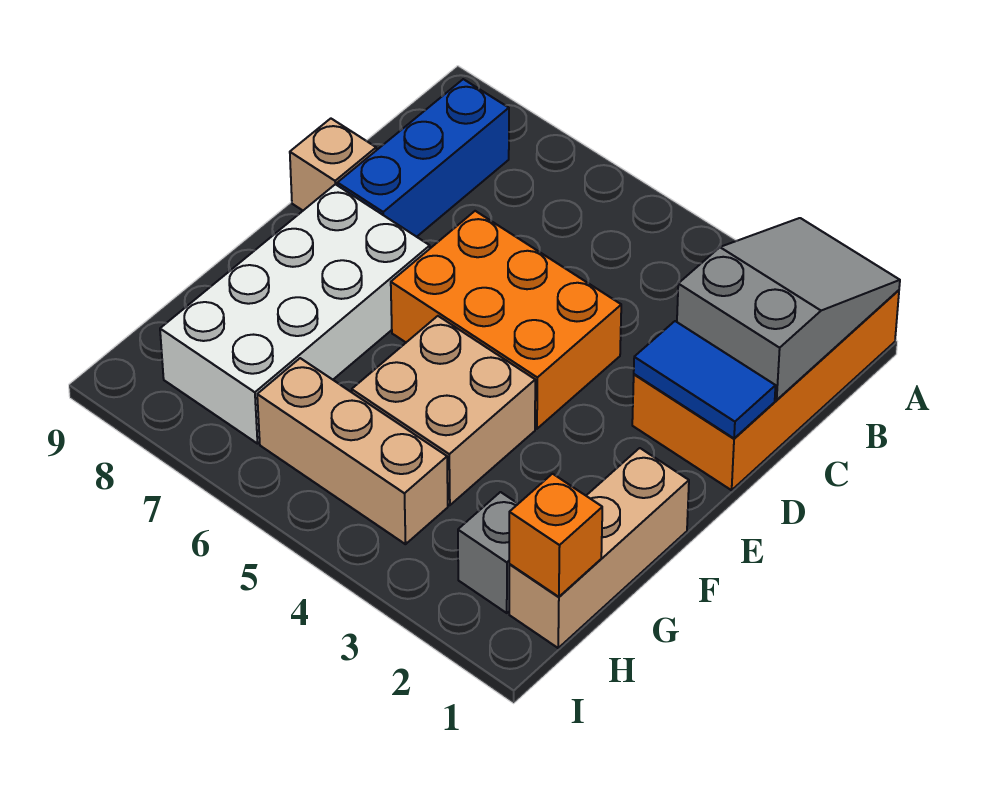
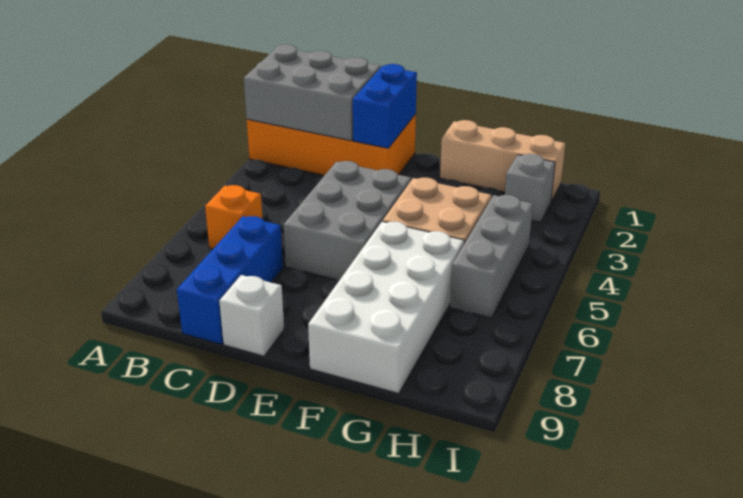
grey slope A1:C2 level 2 top C -> grey brick A1:C2 level 2
blue brick B8:D8 level 1 -> blue brick C7:C9 level 1
blue tile D1:D2 level 2 -> blue brick D1:D2 level 2
orange brick D4:E6 level 1 -> grey brick D4:E6 level 1
tan brick D9 level 1 -> white brick D9 level 1
white brick E7:H8 level 1 -> white brick F6:G9 level 1
orange brick H1 level 2 -> orange brick B6 level 1
tan brick H4:H6 level 1 -> grey brick H4:H6 level 1

